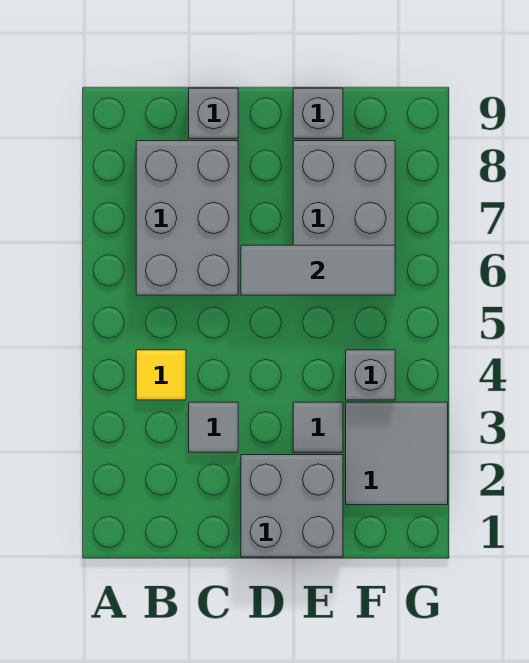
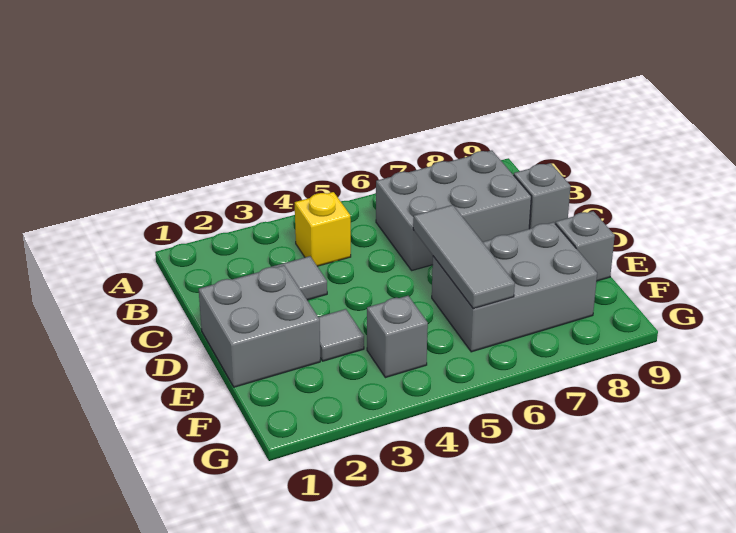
yellow tile B4 level 1 -> yellow brick B4 level 1
grey tile F2:G3 level 1 -> none

